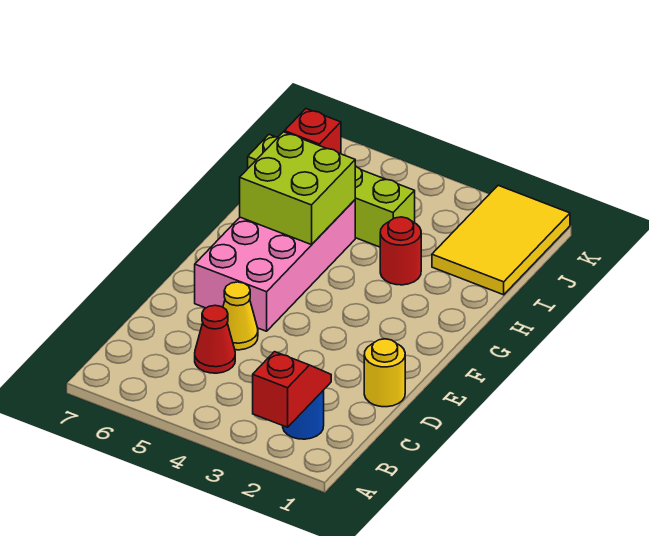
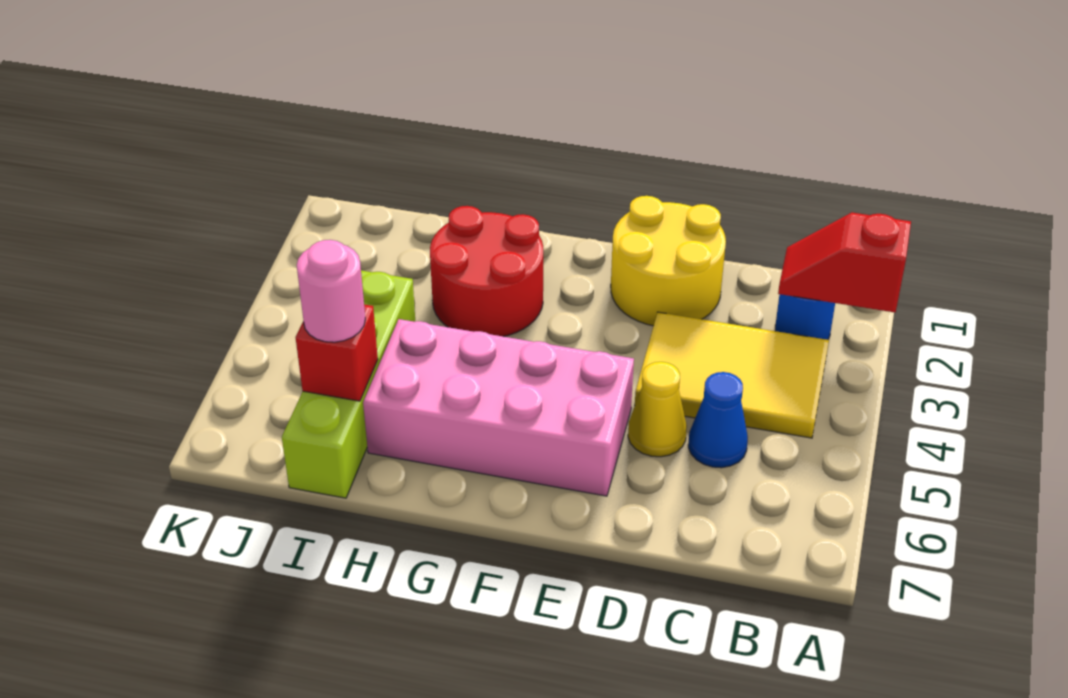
red cone C5 level 1 -> blue cone C5 level 1
yellow round brick D1 level 1 -> yellow round brick D1:E2 level 1
lime brick G5:H6 level 2 -> none
red round brick H3 level 1 -> red round brick G2:H3 level 1
yellow tile I1:K2 level 1 -> yellow tile B3:D4 level 1
none -> pink round brick I6 level 3

